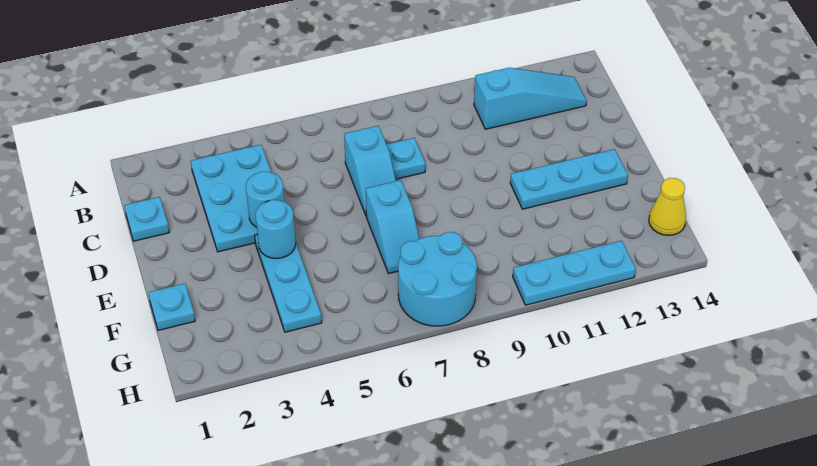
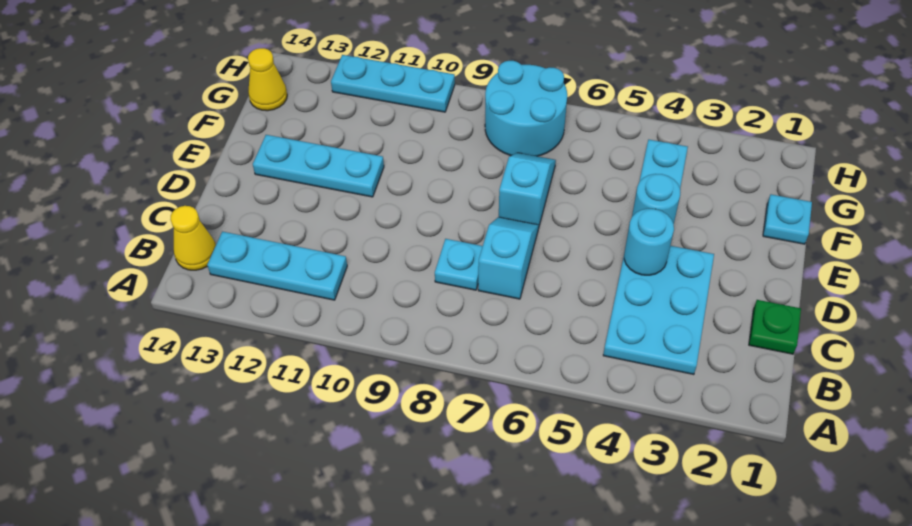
cyan slope B11:B13 level 1 top 11 -> cyan plate B11:B13 level 1
none -> yellow cone B14 level 1
cyan plate C1 level 1 -> green plate C1 level 1

